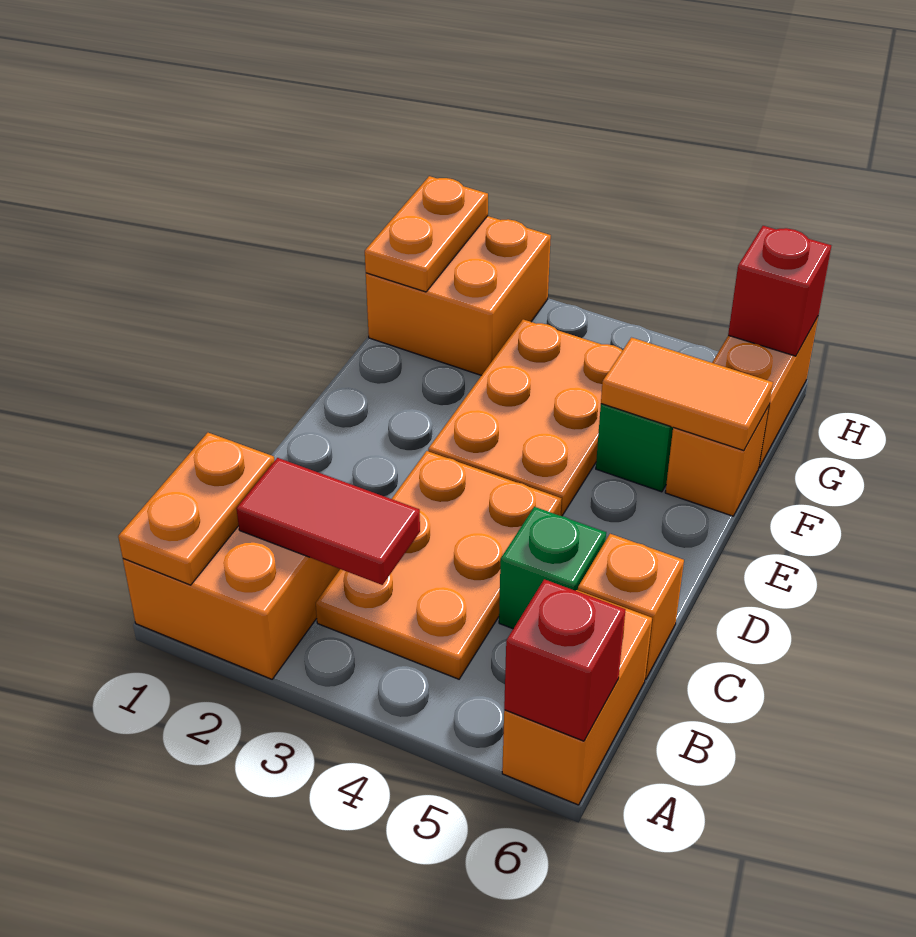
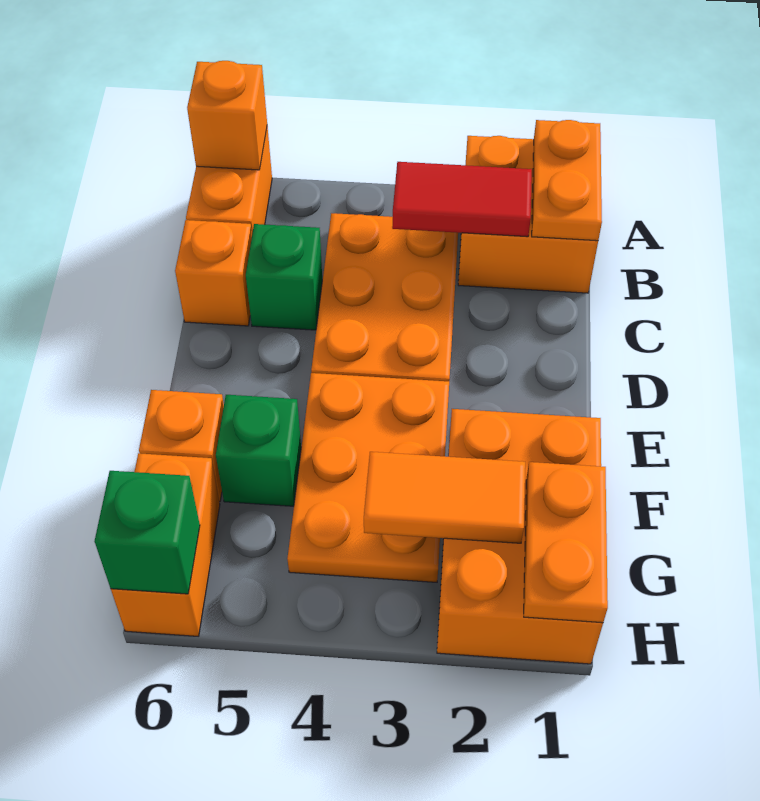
red brick A6 level 2 -> orange brick A6 level 2
orange tile F5:F6 level 2 -> orange tile G2:G3 level 2
orange brick G1:H2 level 1 -> orange brick F1:H2 level 1
red brick H6 level 2 -> green brick H6 level 2

